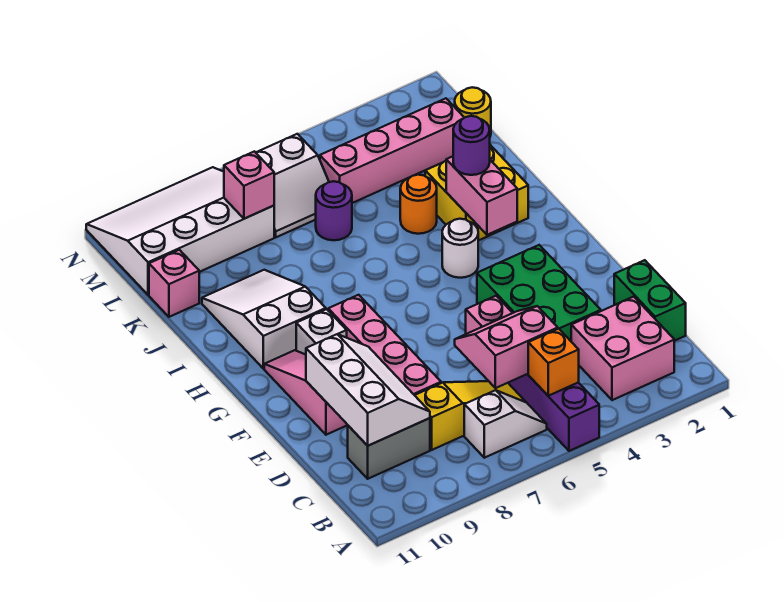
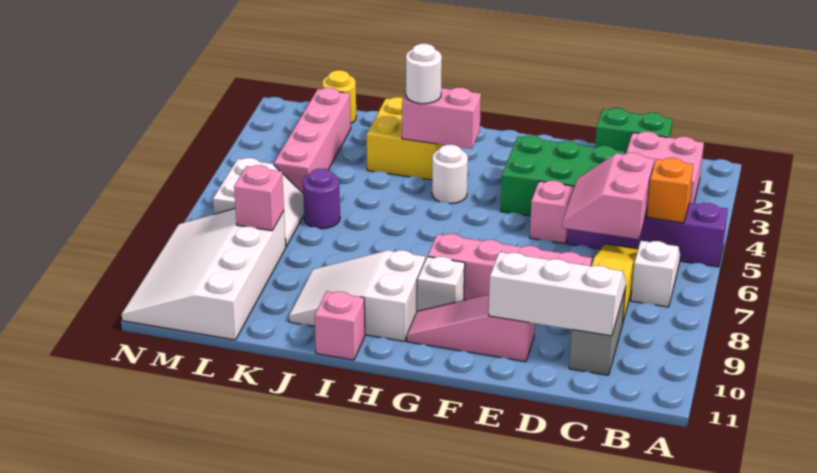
purple round brick I3 level 3 -> white round brick I3 level 3
orange round brick J4 level 1 -> none
pink brick K11 level 1 -> pink brick I11 level 1

